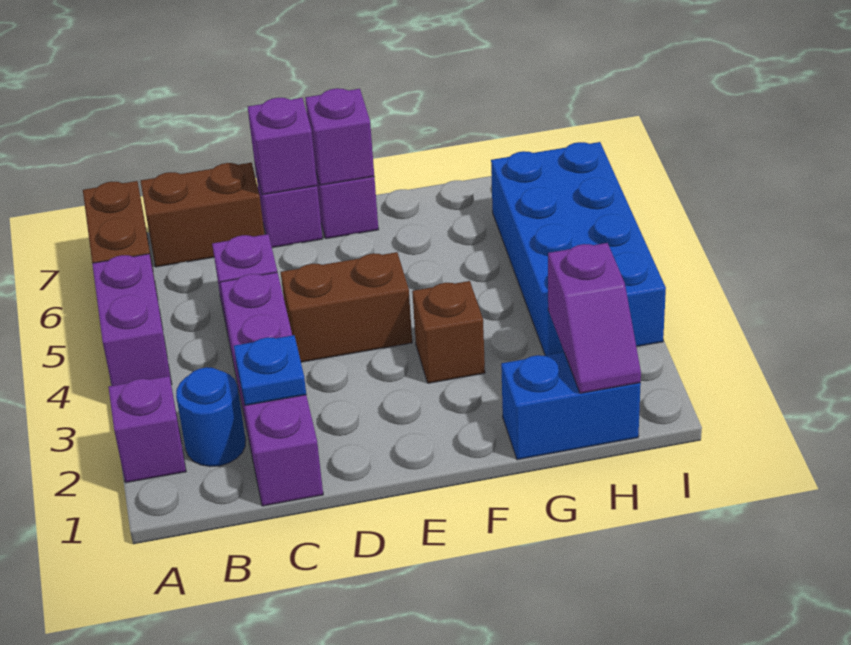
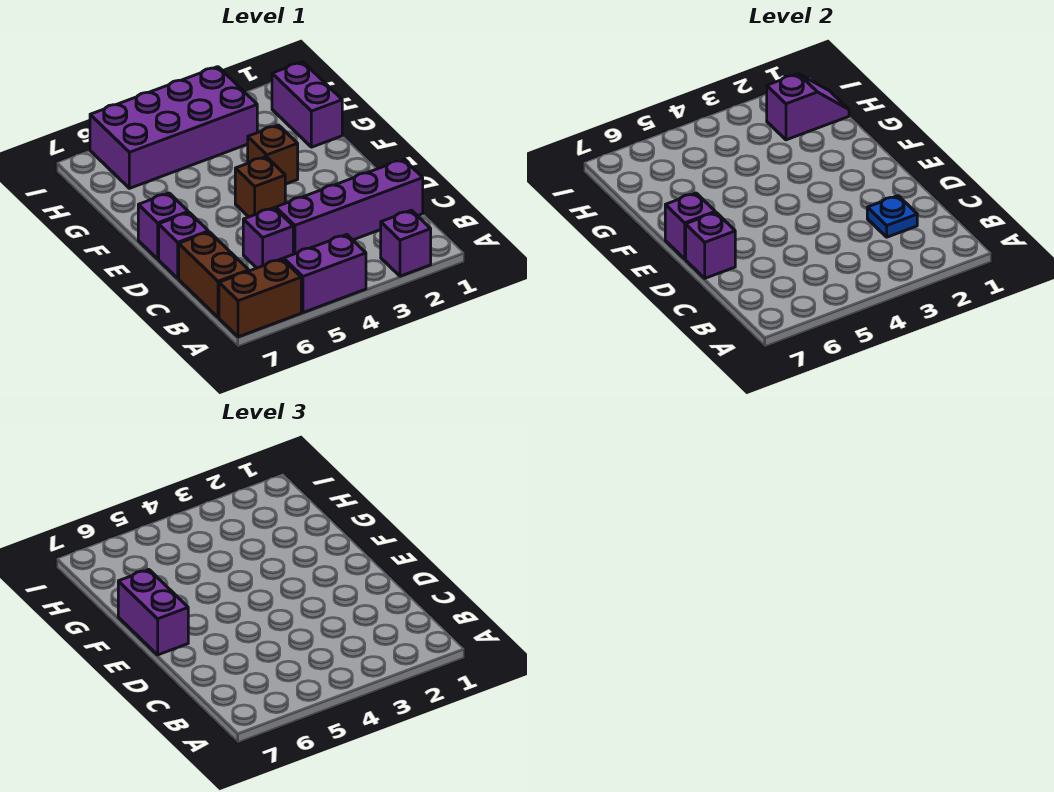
blue round brick B2 level 1 -> none
brown brick D4:E4 level 1 -> brown brick E4 level 1
none -> purple brick E7:F7 level 3
blue brick G1:H1 level 1 -> purple brick G1:H1 level 1
blue brick H3:I6 level 1 -> purple brick H3:I6 level 1

